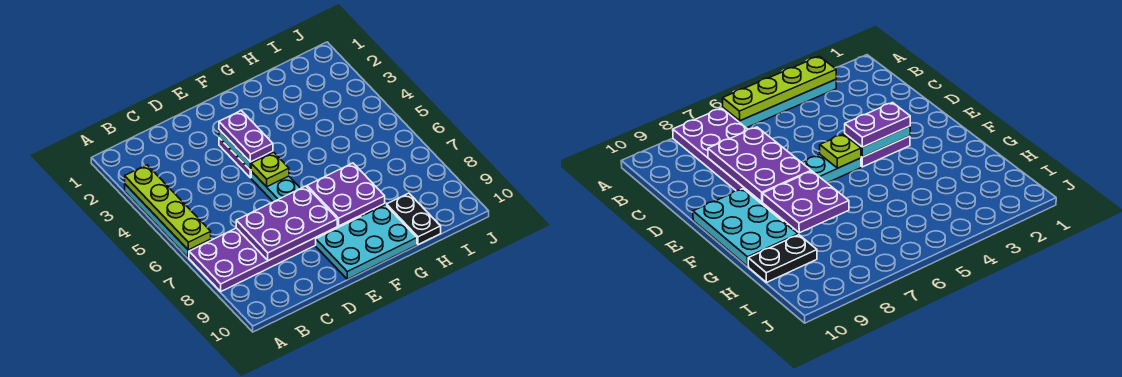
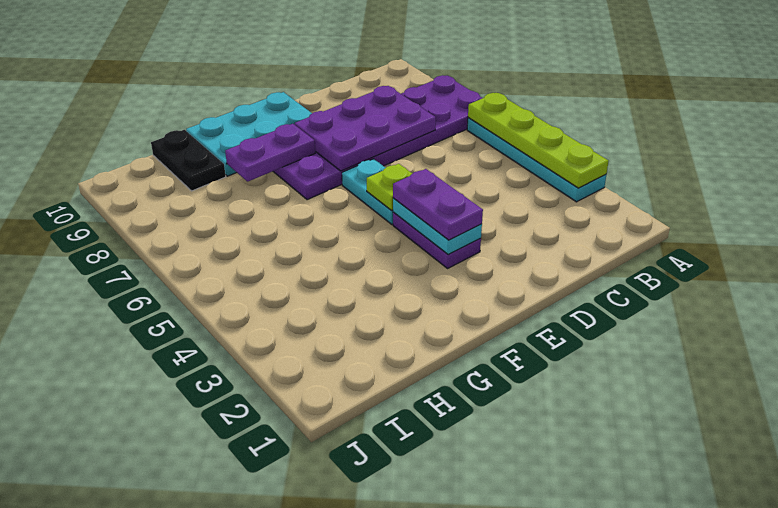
purple plate F7:G8 level 2 -> purple plate F8:G8 level 2

